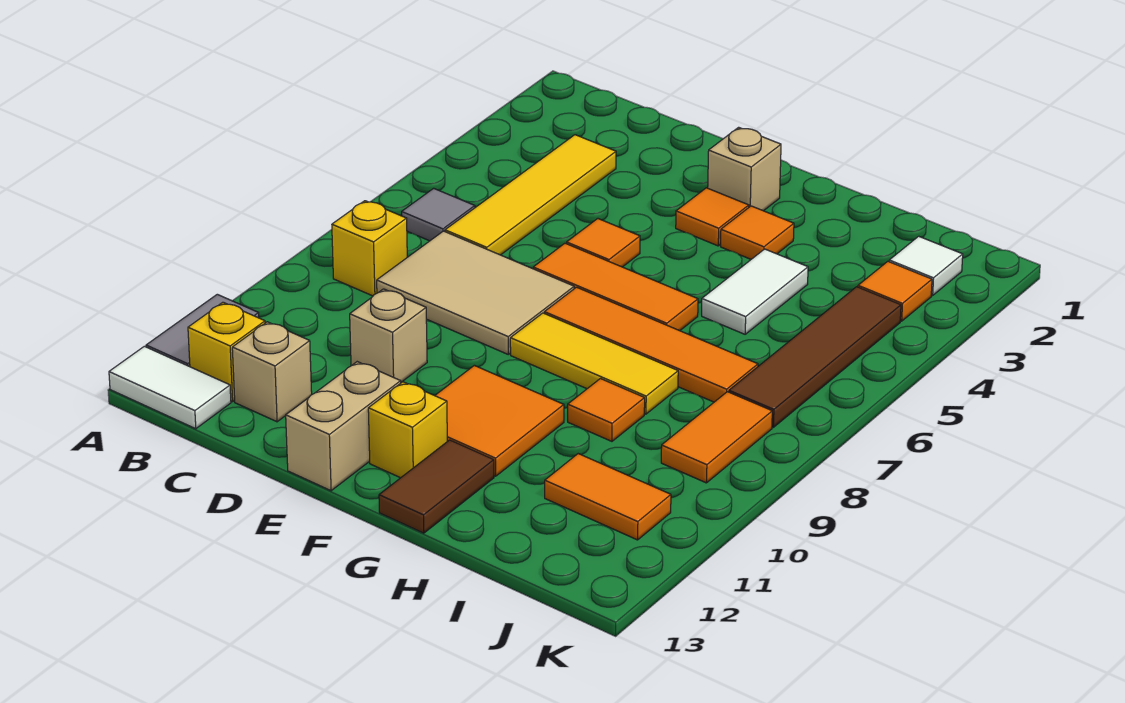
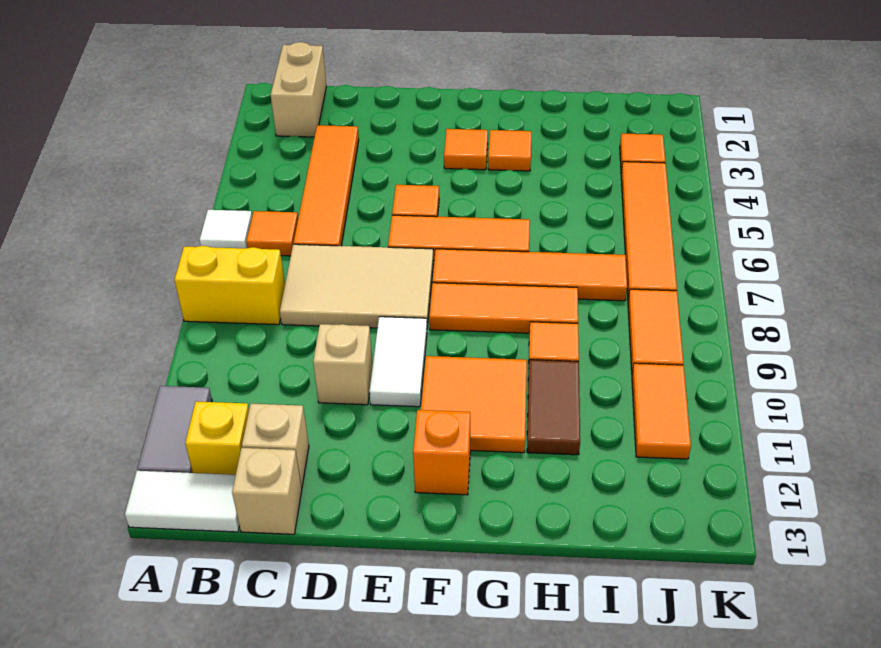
grey tile B6 level 1 -> orange tile B6 level 1
yellow brick B8 level 1 -> yellow brick A8:B8 level 1
yellow tile C3:C6 level 1 -> orange tile C3:C6 level 1
tan brick E12:E13 level 1 -> tan brick B1:B2 level 1
tan brick F2 level 1 -> tan brick C13 level 1
yellow tile F8:H8 level 1 -> orange tile F8:H8 level 1
yellow brick F12 level 1 -> orange brick F12 level 1
brown tile G12:G13 level 1 -> brown tile H10:H11 level 1
white tile H4:H5 level 1 -> white tile E9:E10 level 1
orange tile I11:J11 level 1 -> orange tile J10:J11 level 1
white tile J2 level 1 -> white tile A6 level 1
brown tile J4:J7 level 1 -> orange tile J4:J7 level 1

